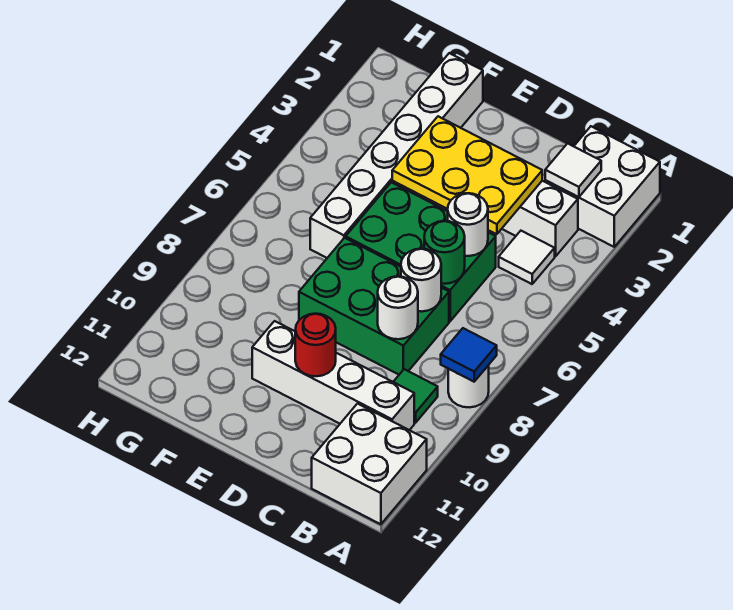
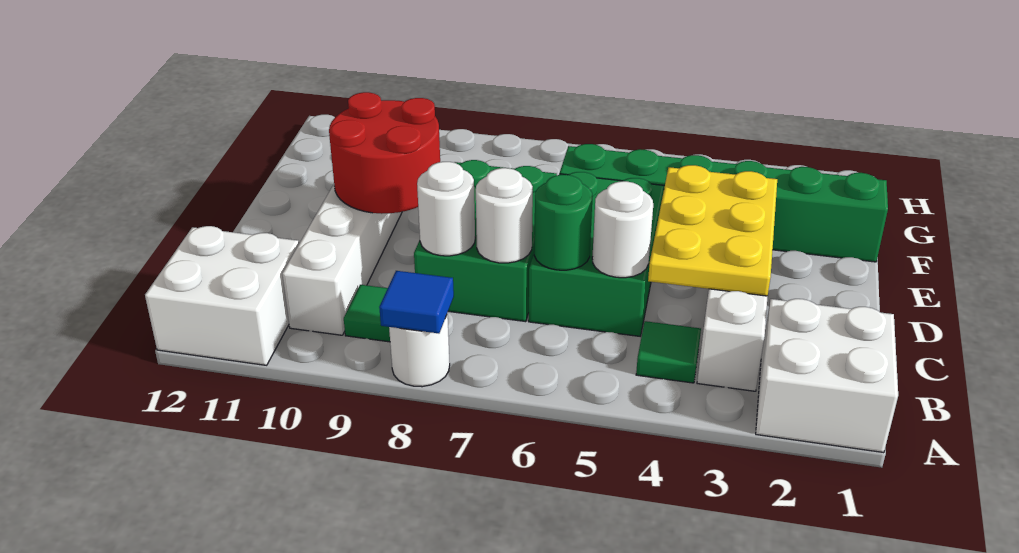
white tile B2 level 2 -> none
white tile B4 level 1 -> green tile B4 level 1
red round brick D10 level 2 -> red round brick D9:E10 level 2
white brick F1:F6 level 1 -> green brick F1:F6 level 1

